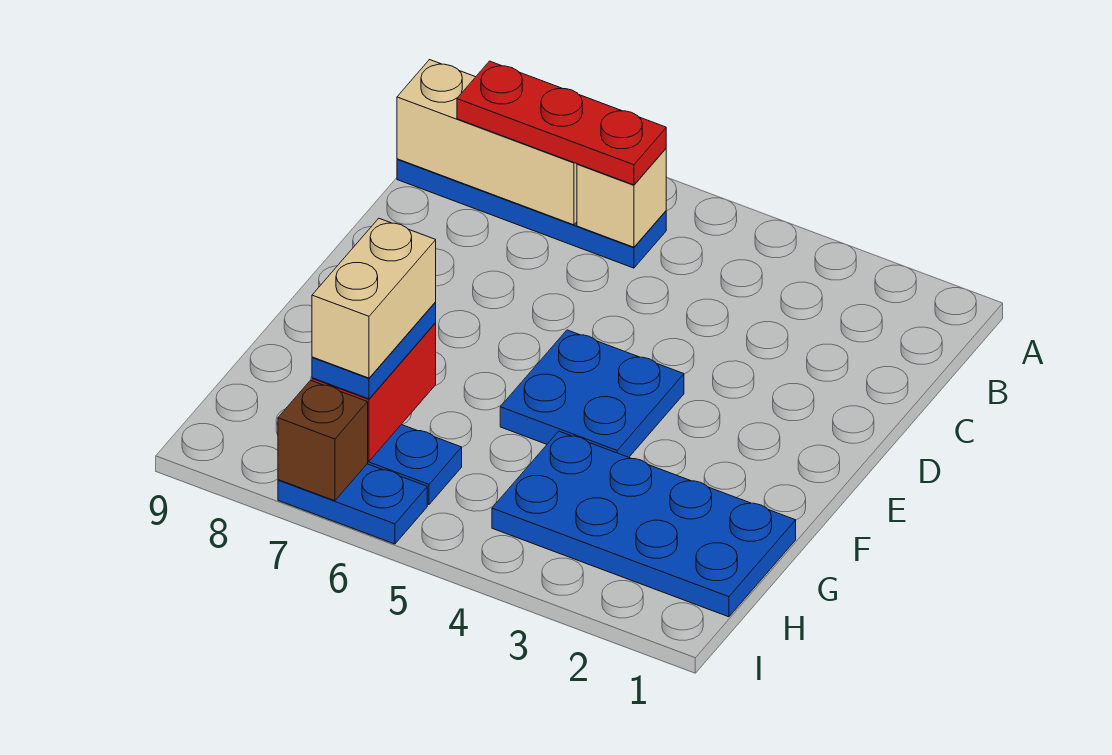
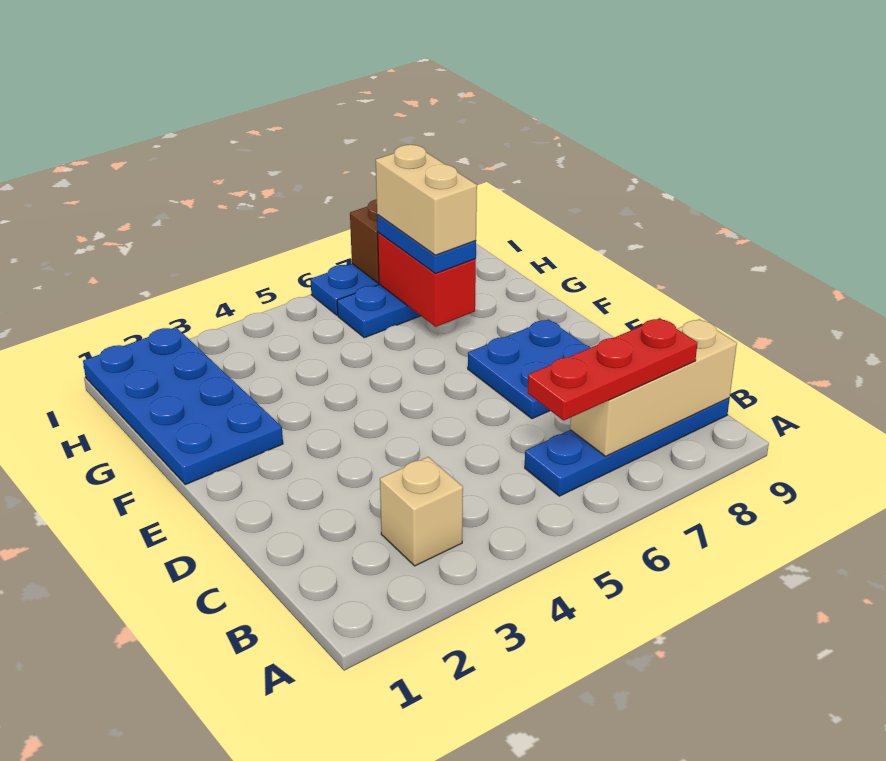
tan brick B6 level 2 -> tan brick B3 level 1
blue plate E4:F5 level 1 -> blue plate D7:E8 level 1
blue plate G1:H4 level 1 -> blue plate F1:I2 level 1

